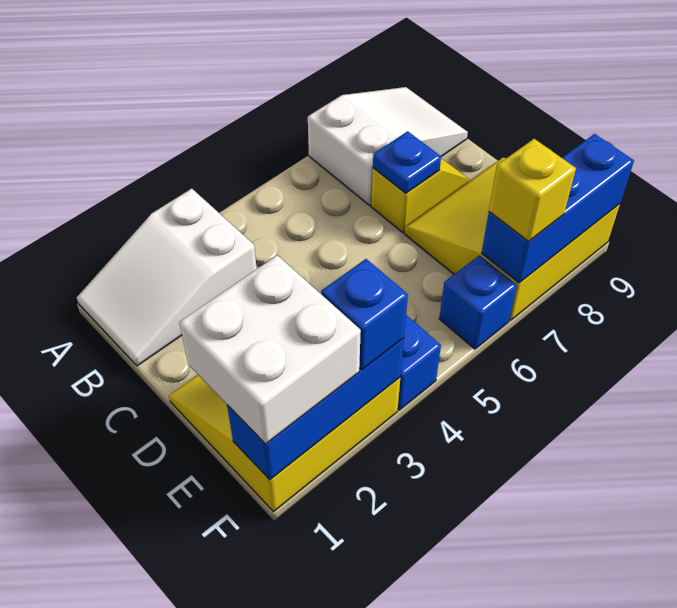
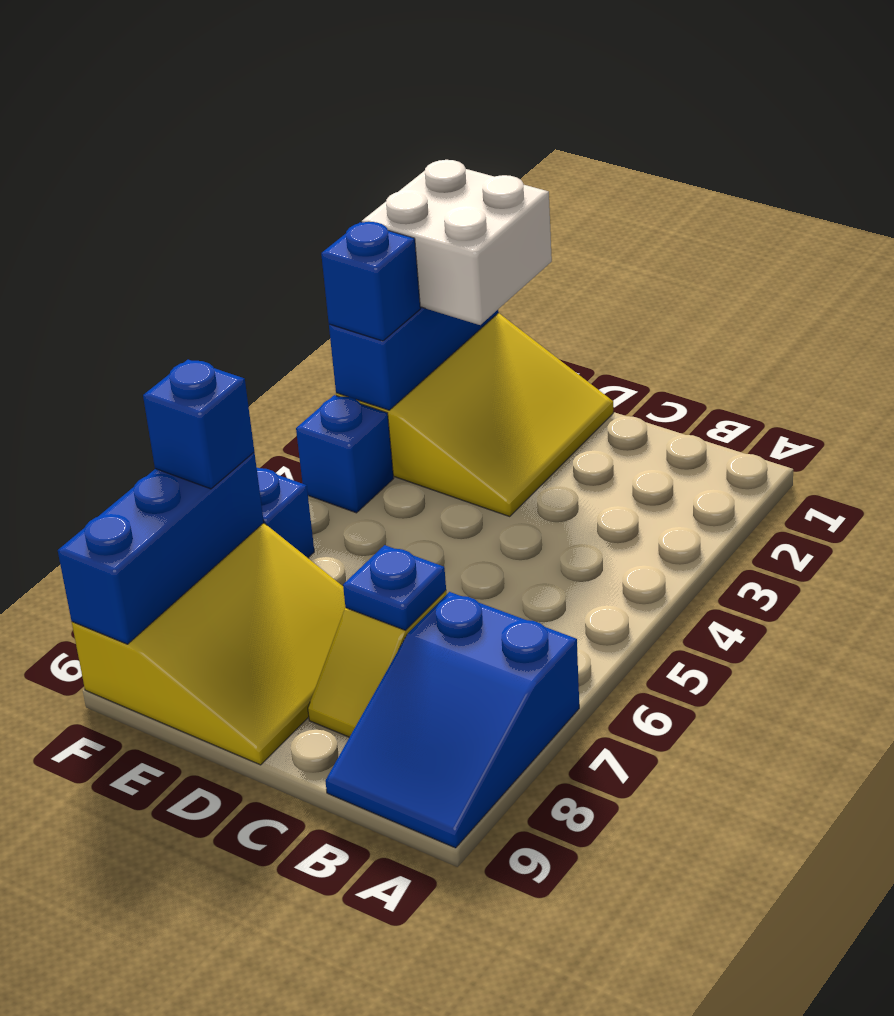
white slope A1:B3 level 1 top 3 -> none
white slope A7:B9 level 1 top 7 -> blue slope A7:B9 level 1 top 7
yellow brick F7 level 3 -> blue brick F7 level 3

